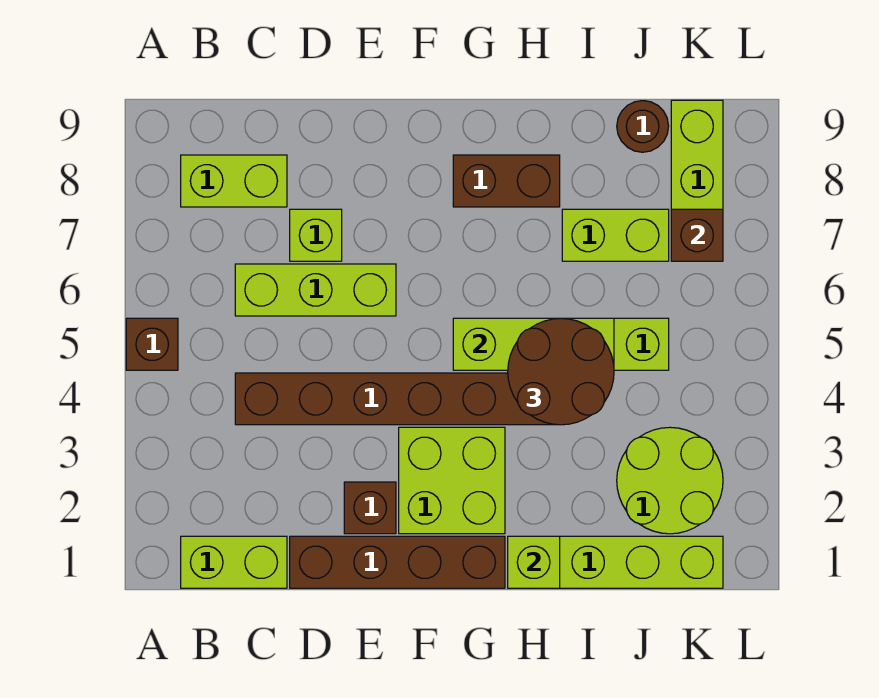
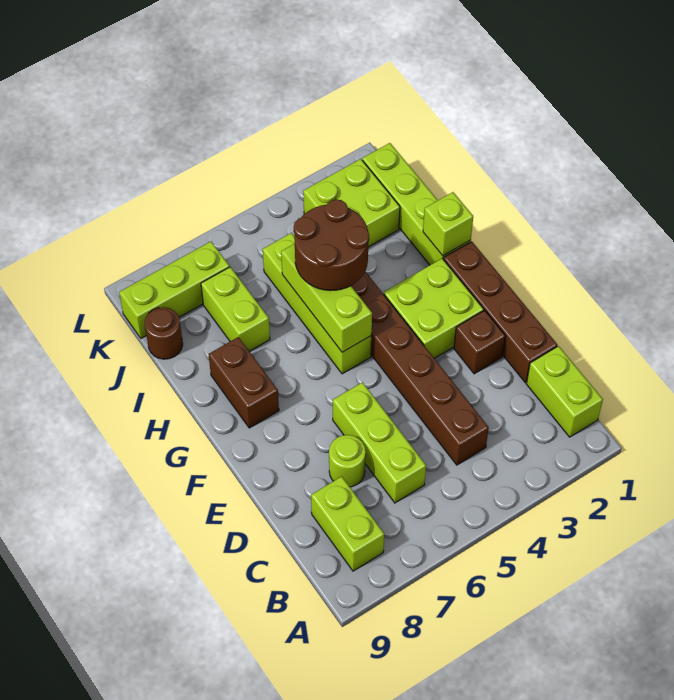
brown brick A5 level 1 -> none
lime brick D7 level 1 -> lime round brick D7 level 1
lime round brick J2:K3 level 1 -> lime brick J2:K3 level 1
brown brick K7 level 2 -> none

